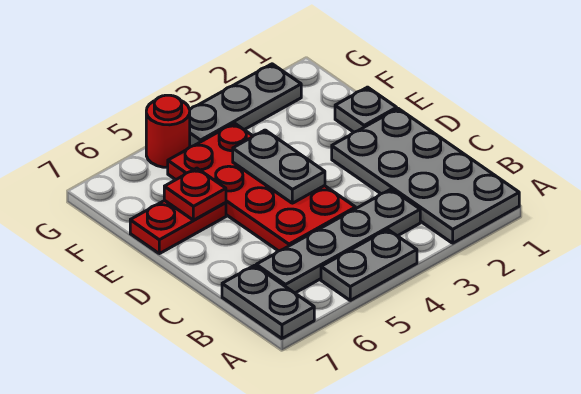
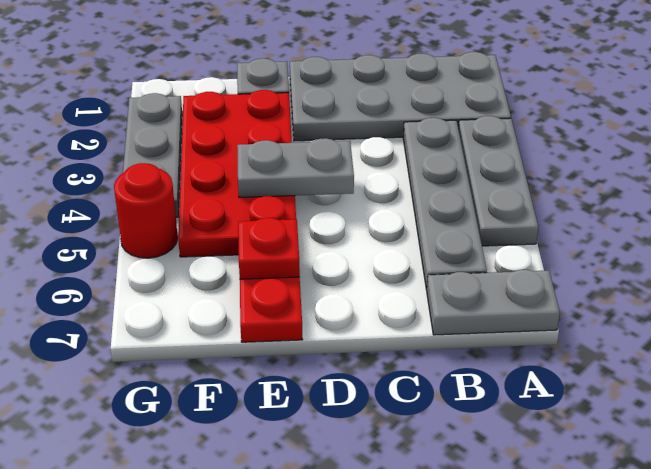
grey plate A4:A5 level 1 -> grey plate A3:A5 level 1
red plate C4:F5 level 1 -> red plate E2:F5 level 1

